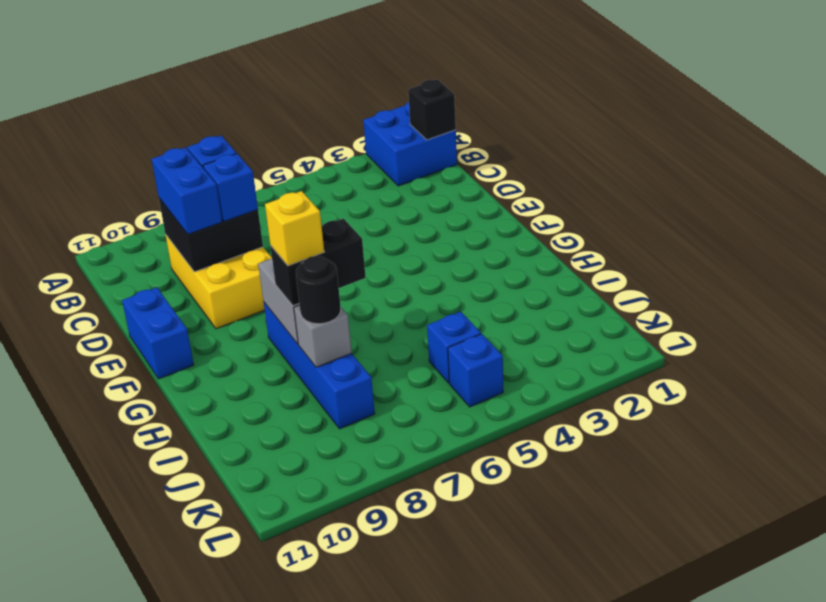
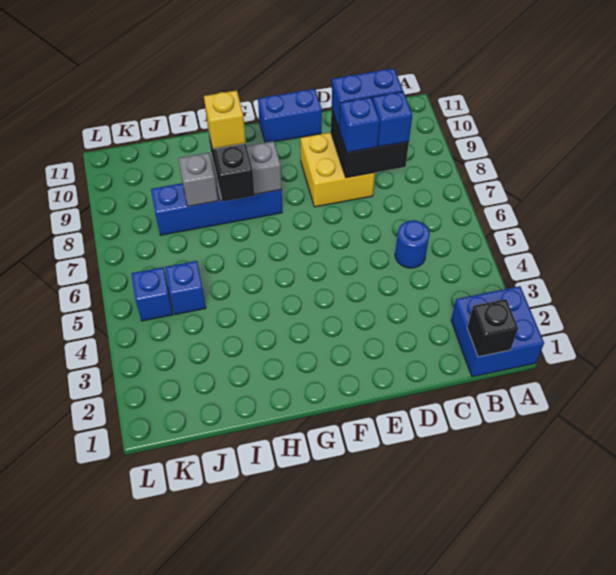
none -> blue round brick C5 level 1
yellow brick C8:E9 level 1 -> yellow brick D8:E9 level 1
black round brick I8 level 3 -> none

